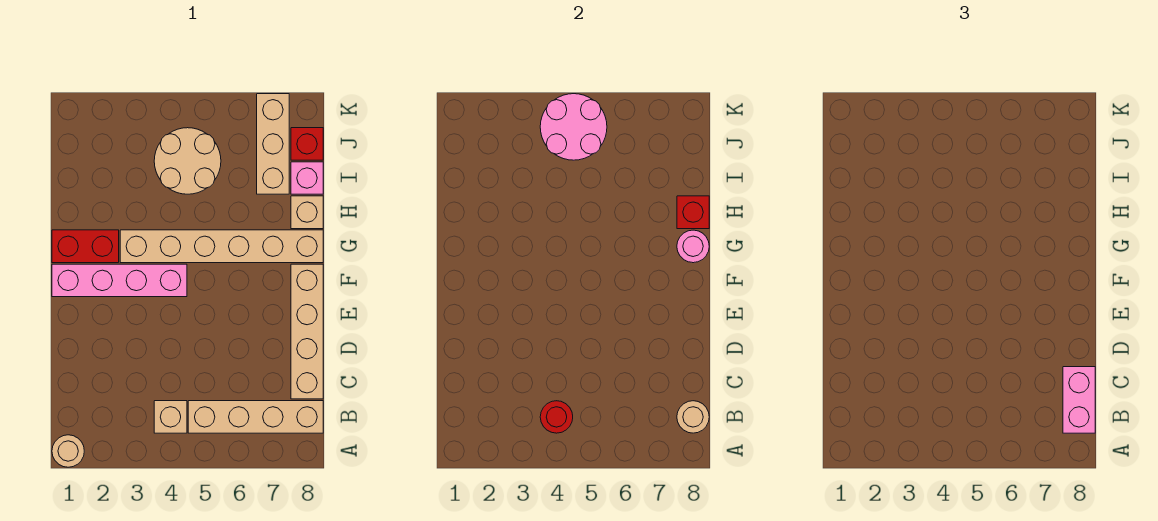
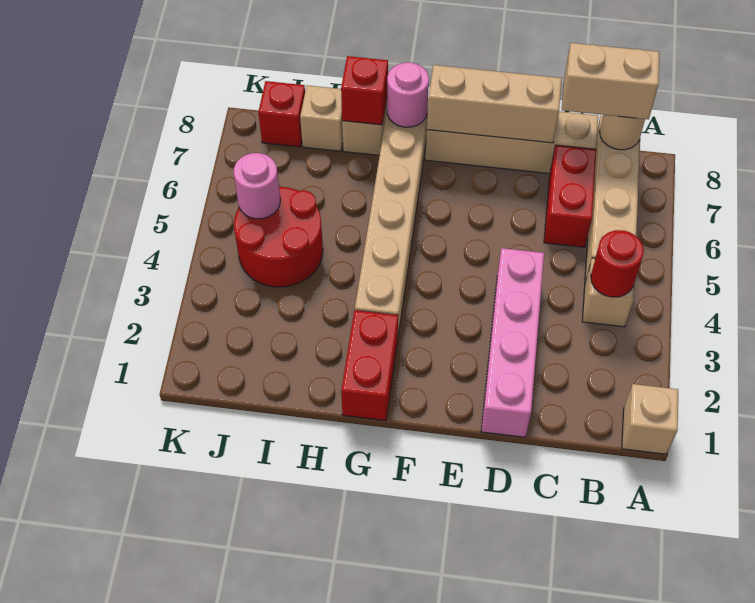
tan round brick A1 level 1 -> tan brick A1 level 1
pink brick B8:C8 level 3 -> tan brick B8:C8 level 3
none -> red brick C6:C7 level 1
pink brick F1:F4 level 1 -> pink brick D1:D4 level 1
tan round brick I4:J5 level 1 -> red round brick I4:J5 level 1
tan brick I7:K7 level 1 -> tan brick D8:F8 level 2
pink brick I8 level 1 -> tan brick I8 level 1
pink round brick J4:K5 level 2 -> pink round brick J5 level 2

